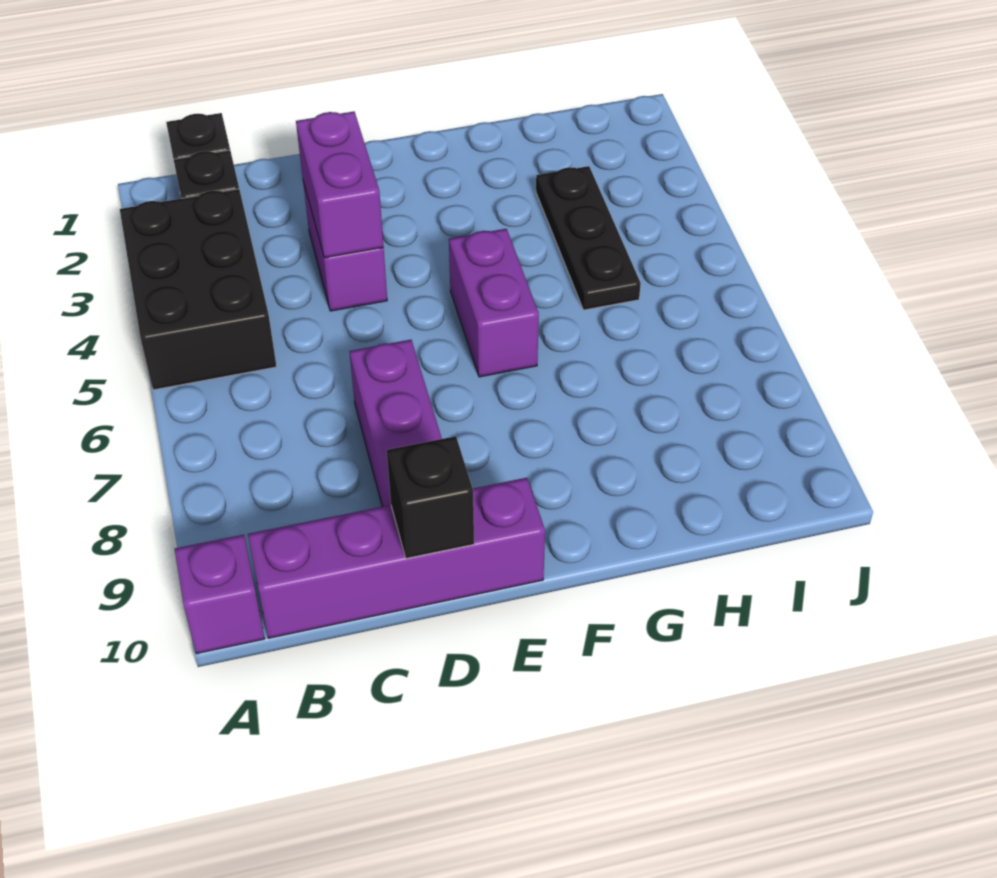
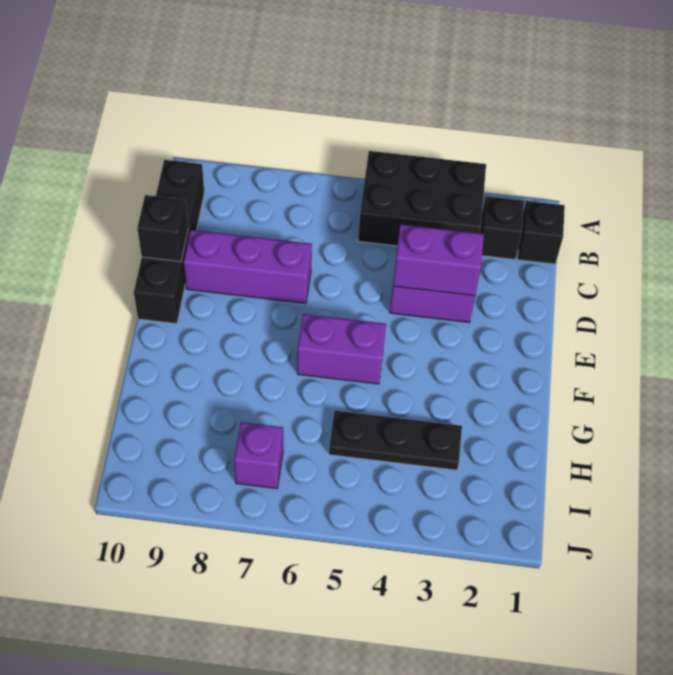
purple brick A10 level 1 -> purple brick I7 level 1
purple brick B10:E10 level 1 -> black brick B10:E10 level 1

